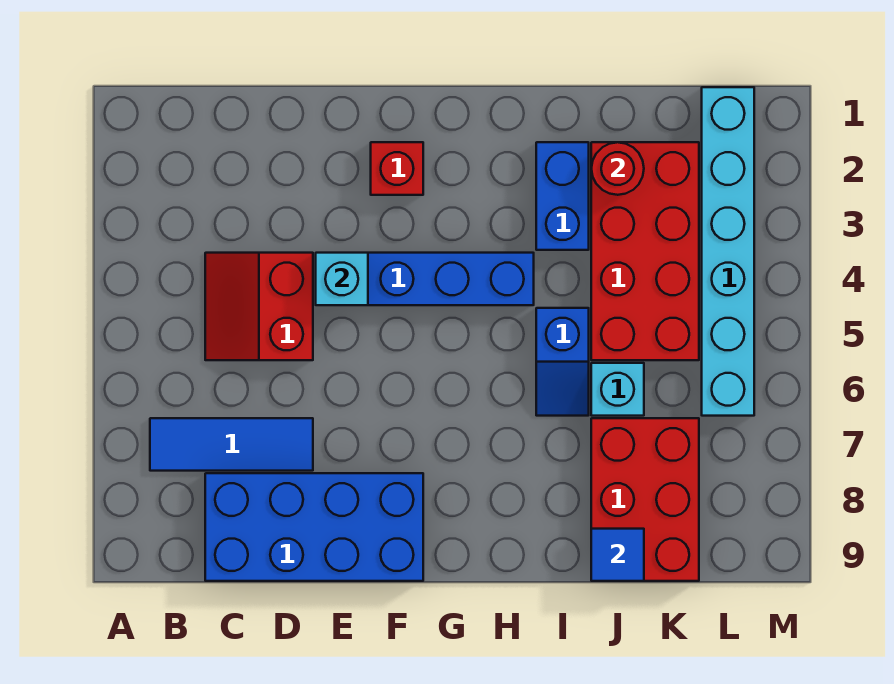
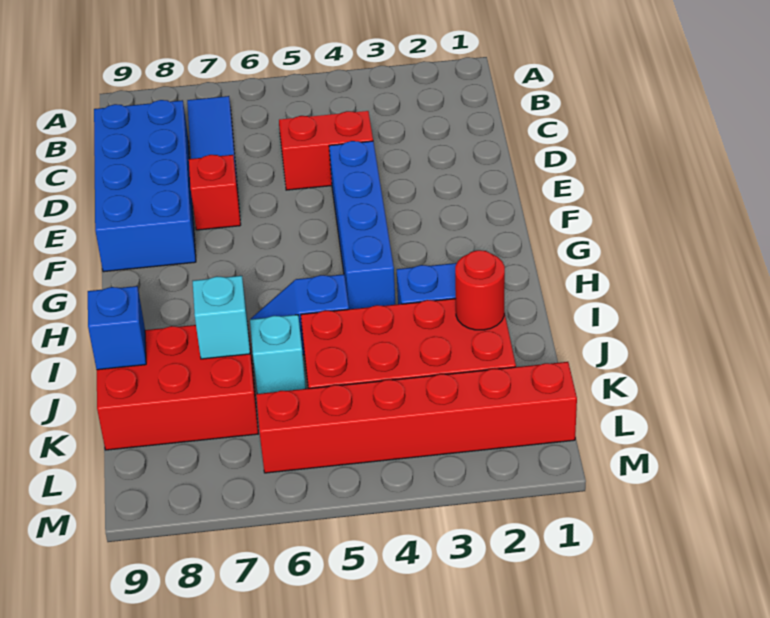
cyan brick E4 level 2 -> cyan brick J7 level 2
red brick F2 level 1 -> red brick E7 level 1
blue tile J9 level 2 -> blue brick J9 level 2
cyan brick L1:L6 level 1 -> red brick L1:L6 level 1

